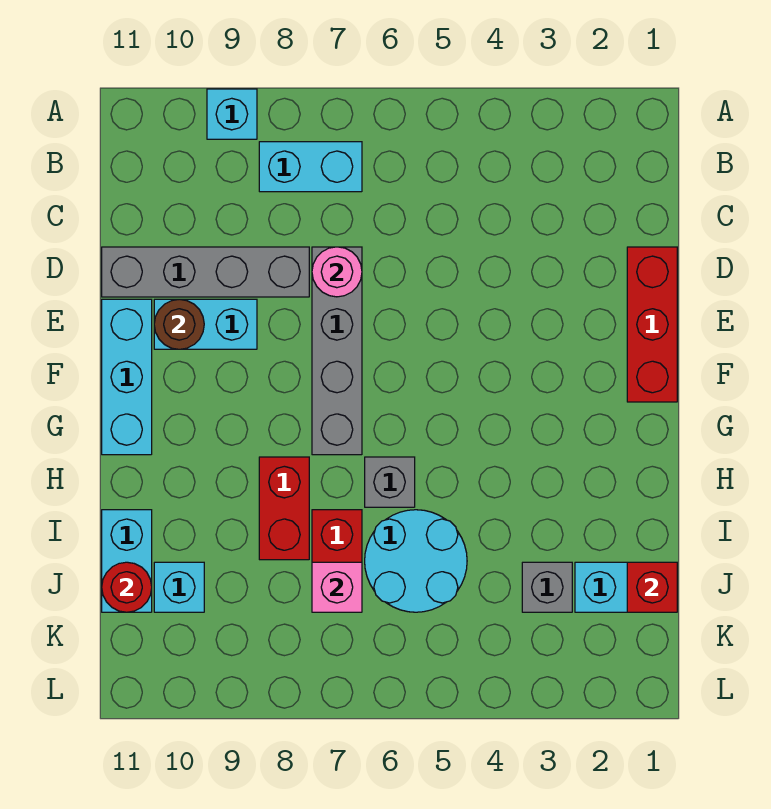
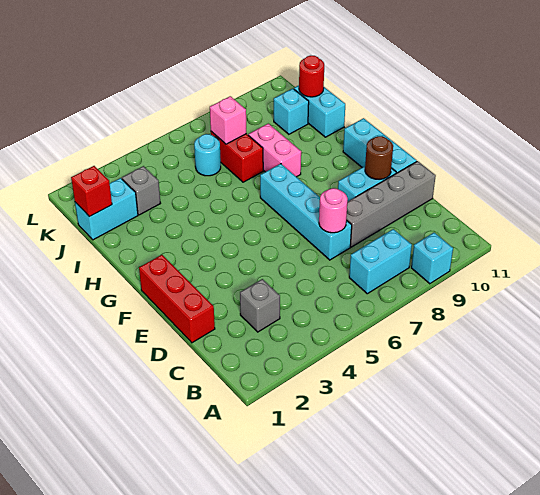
grey brick D7:G7 level 1 -> cyan brick D7:G7 level 1
grey brick H6 level 1 -> grey brick C3 level 1
red brick H8:I8 level 1 -> pink brick H8:I8 level 1
cyan round brick I5:J6 level 1 -> cyan round brick J6 level 1

